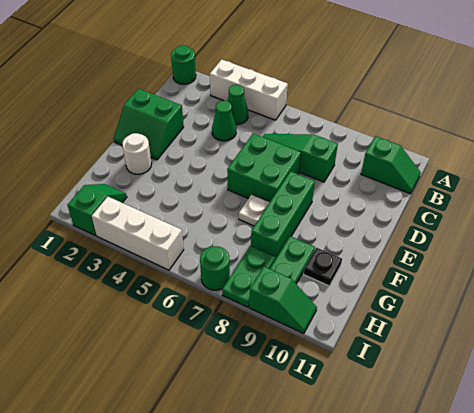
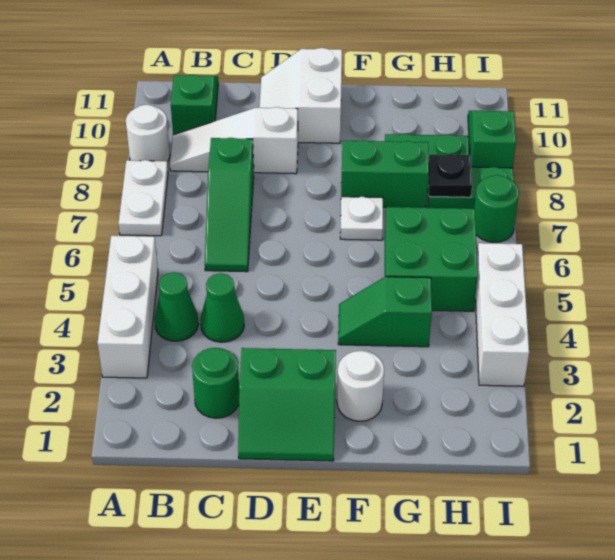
green round brick A1 level 1 -> green round brick C2 level 1
none -> white plate A7:A8 level 1
none -> white round brick A9 level 1
none -> white slope B9:D9 level 1 top D
green slope D1:E2 level 1 top D -> green slope D1:E2 level 1 top 2
green brick D6:E7 level 1 -> green brick G5:H6 level 1
none -> white slope D10:E11 level 1 top E
green brick E8:G8 level 1 -> green brick F8:G8 level 1
black plate G10 level 1 -> black plate H8 level 2
green slope H2:I2 level 1 top I -> green slope F4:G4 level 1 top G

